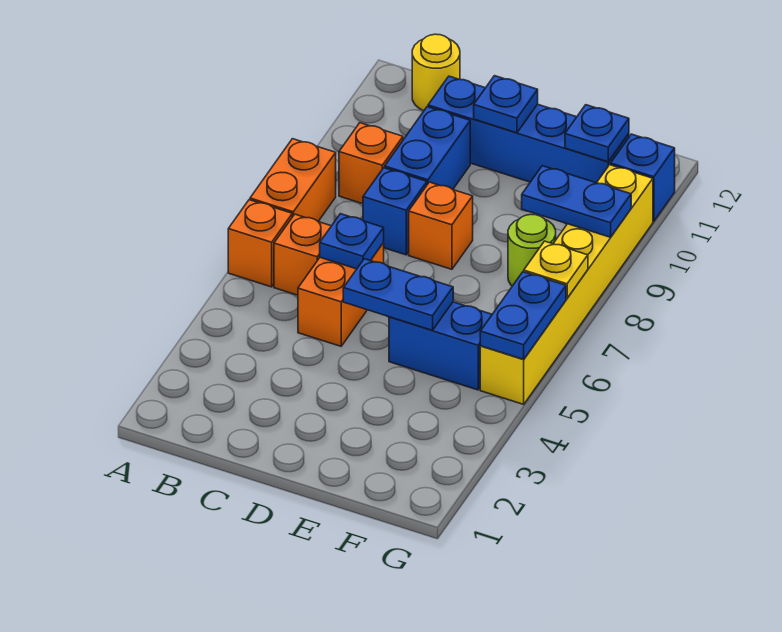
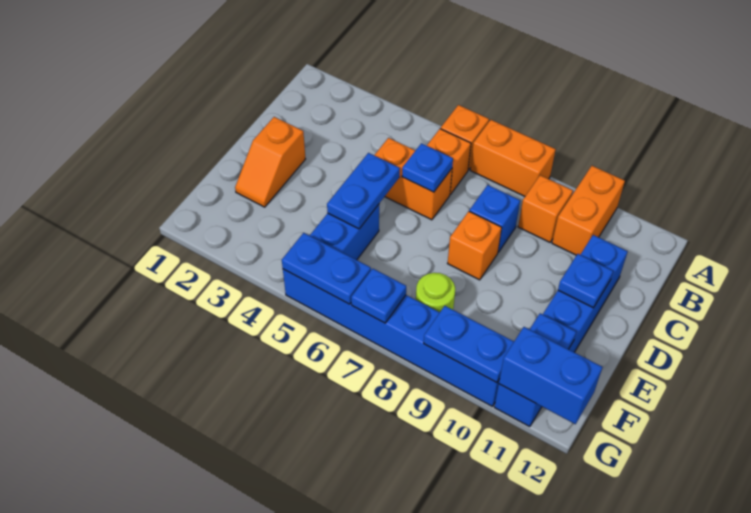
none -> orange brick A10:B10 level 1
yellow round brick B12 level 1 -> none
blue brick C9:C10 level 1 -> blue brick G11:G12 level 2
none -> orange slope D2:E2 level 1 top D
blue plate F9:G9 level 2 -> blue plate G9:G10 level 2
yellow brick G5:G10 level 1 -> blue brick G5:G10 level 1
yellow plate G7 level 2 -> blue plate G7 level 2

